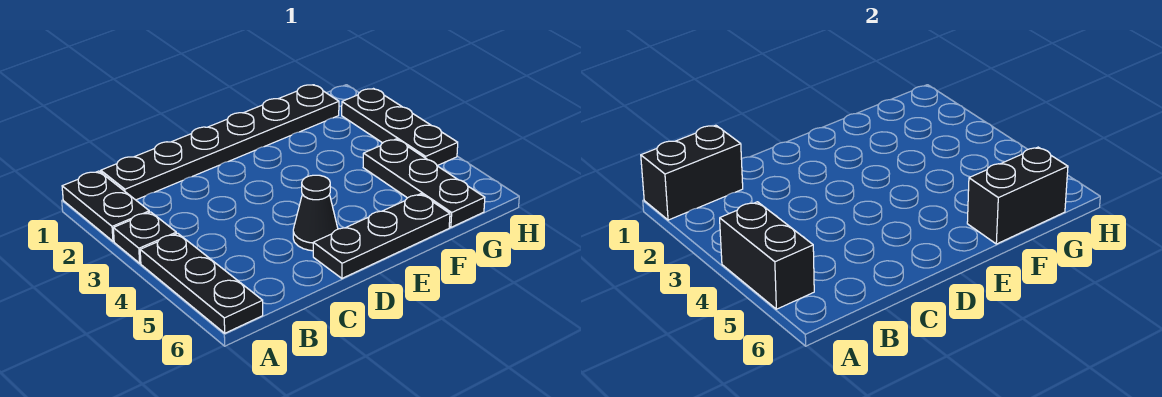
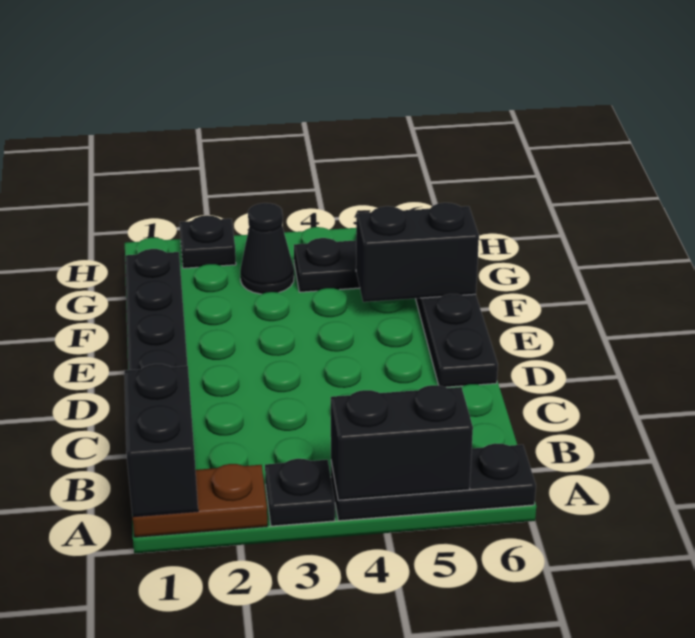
black plate A1:A2 level 1 -> brown plate A1:A2 level 1
black cone D5 level 1 -> black cone G3 level 1
black brick F6:G6 level 2 -> black brick F5:F6 level 2
black plate H2:H4 level 1 -> black plate H2 level 1

